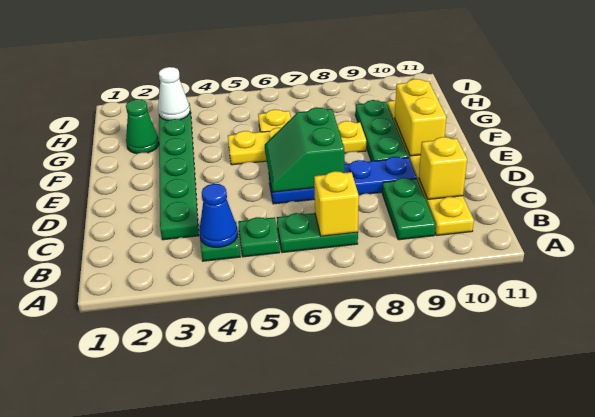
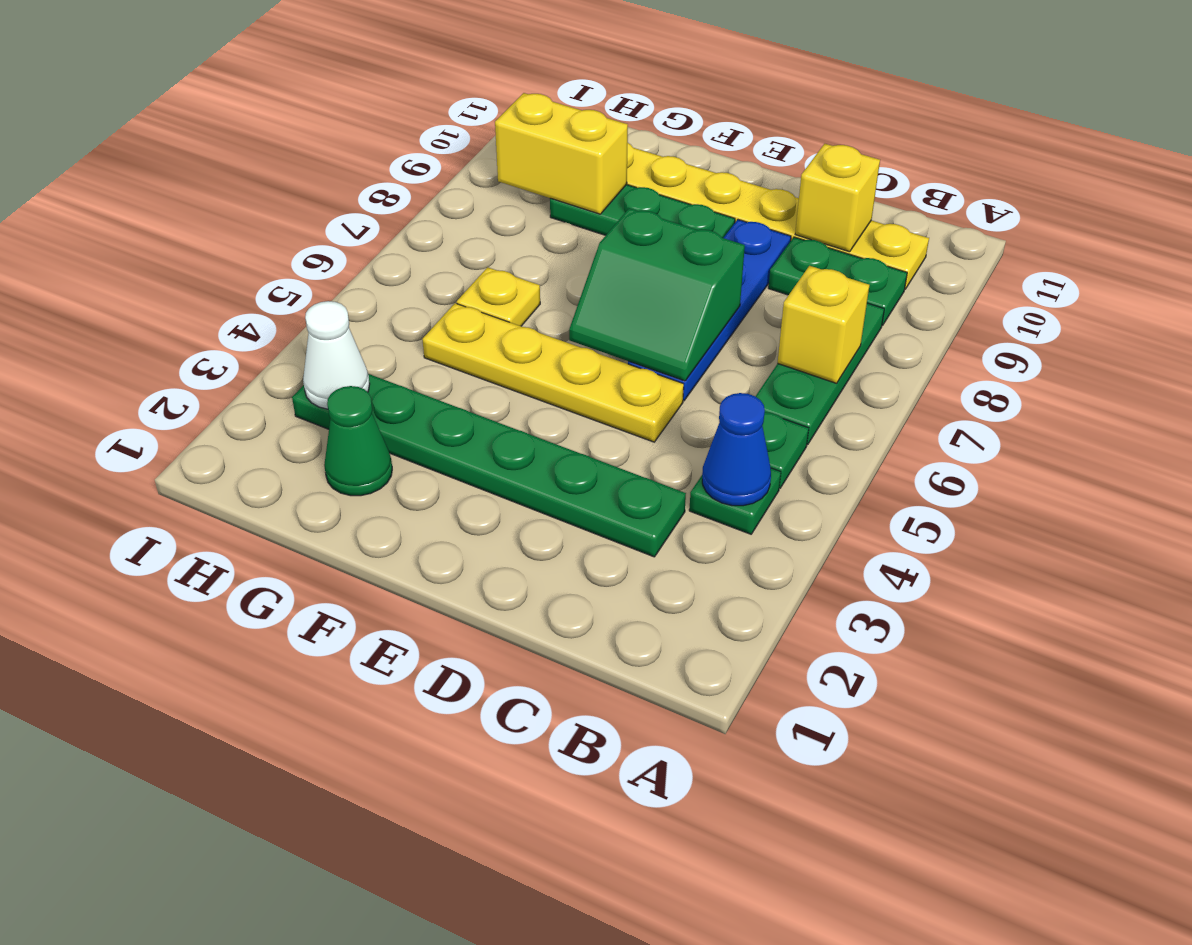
green plate B6:B7 level 1 -> green plate B6:B8 level 1
yellow brick E10:F10 level 2 -> yellow brick G9:H9 level 2
yellow plate F5:F8 level 1 -> yellow plate D5:G5 level 1

